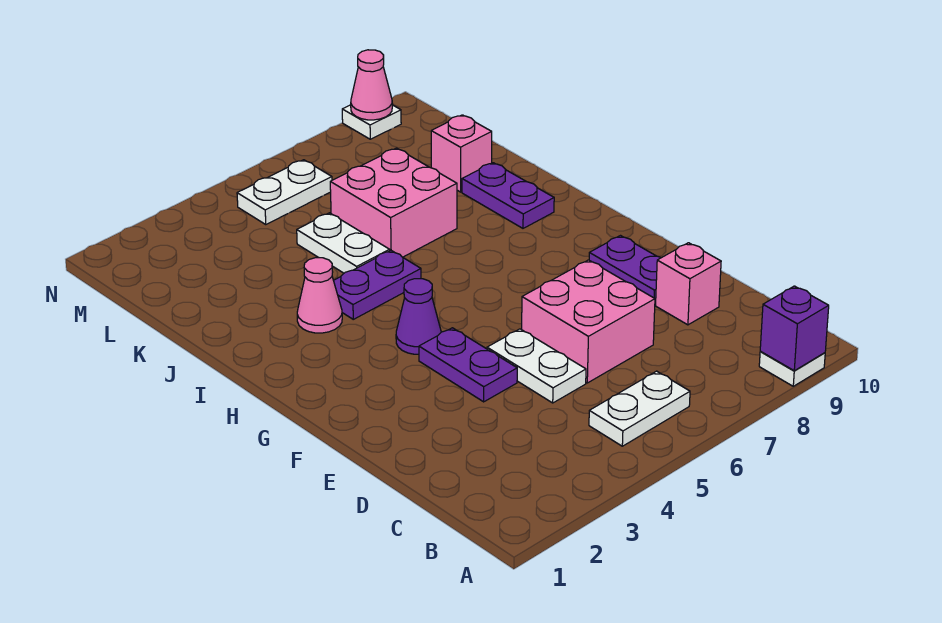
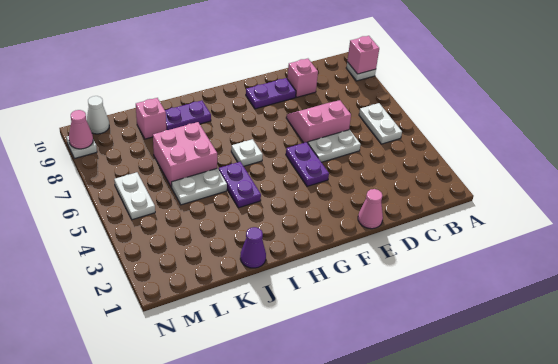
purple brick A9 level 2 -> pink brick A9 level 2
pink brick D6:E7 level 1 -> pink slope D6:E7 level 1 top 6
purple plate E4:F4 level 1 -> purple plate F4:F5 level 1
purple cone G4 level 1 -> purple cone J1 level 1
none -> white plate H6 level 1
pink cone I3 level 1 -> pink cone E1 level 1
none -> white cone M10 level 1

